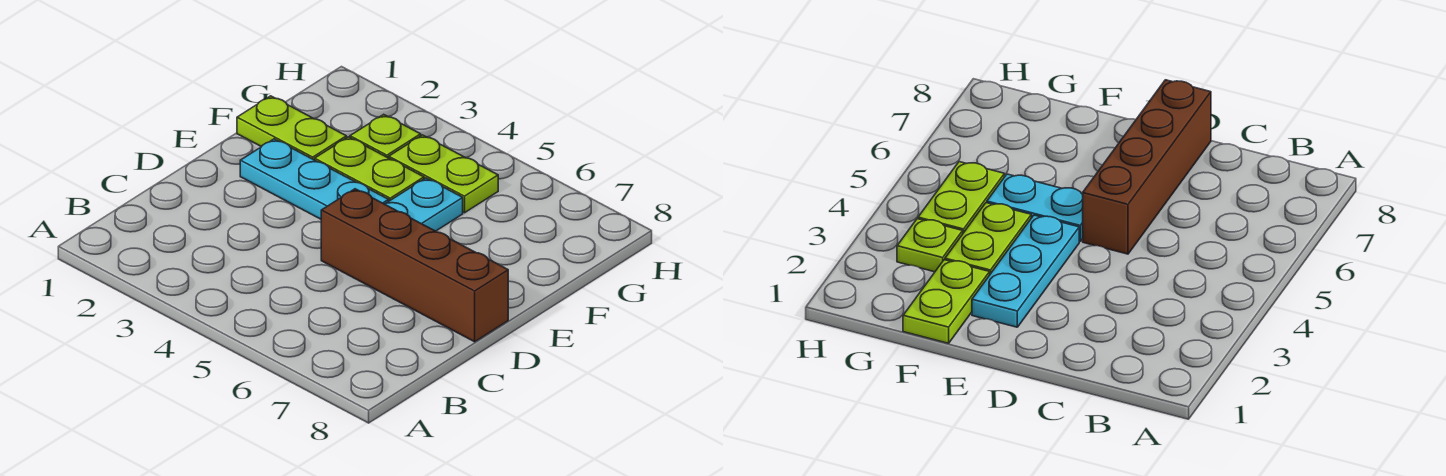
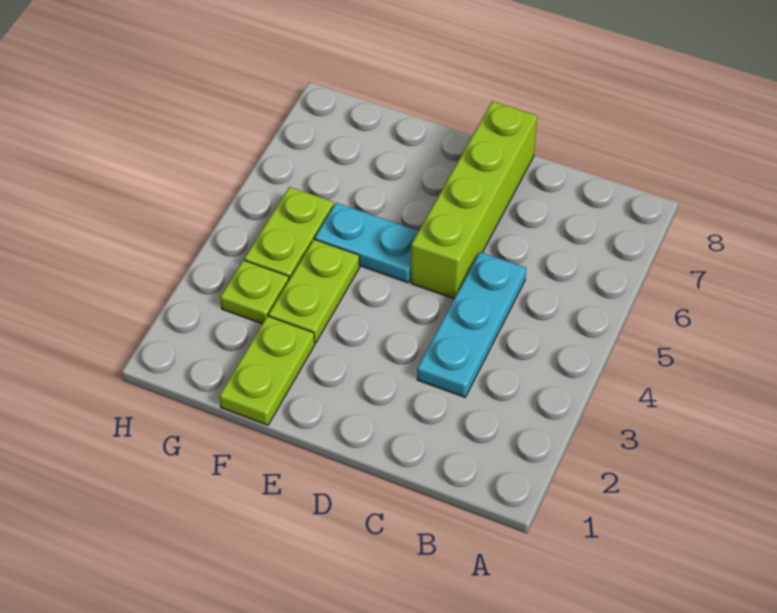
brown brick D5:D8 level 1 -> lime brick D5:D8 level 1
cyan plate E2:E4 level 1 -> cyan plate C3:C5 level 1

